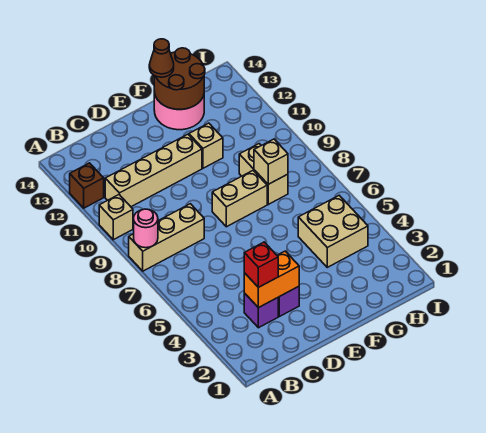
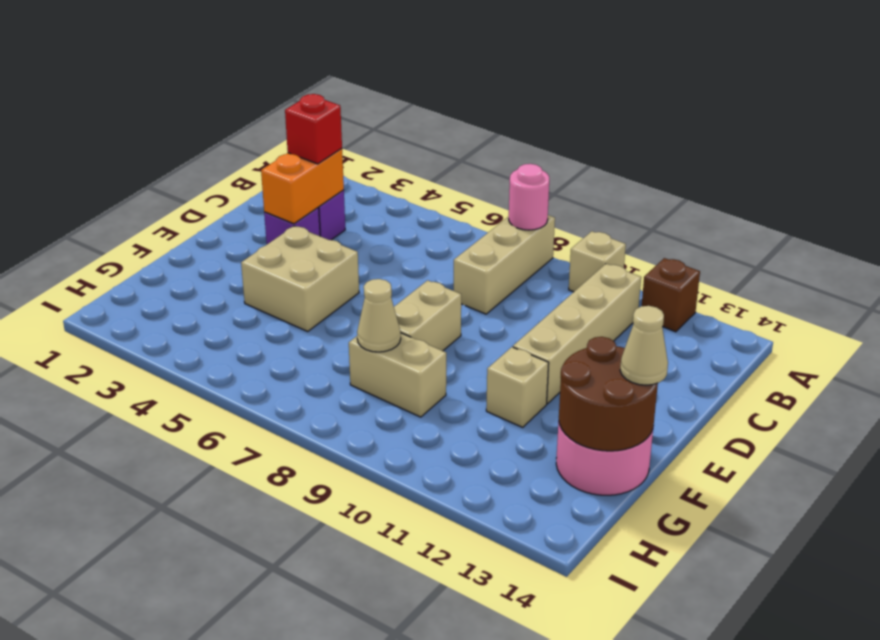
brown cone F14 level 3 -> tan cone F14 level 3
tan brick G4:H5 level 1 -> tan brick E4:F5 level 1
tan brick G8 level 2 -> tan cone G8 level 2

